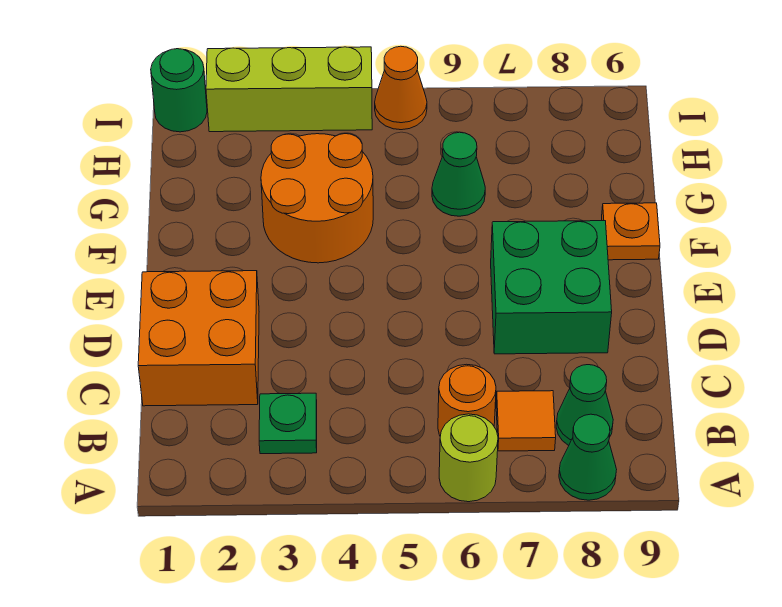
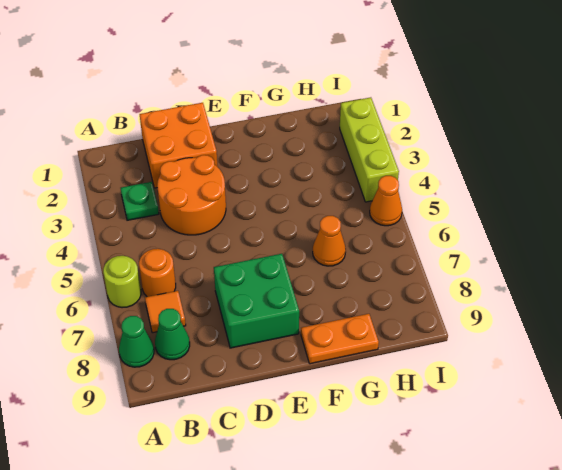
orange round brick F3:G4 level 1 -> orange round brick C3:D4 level 1
orange plate F9 level 1 -> orange plate F9:G9 level 1
green cone G6 level 1 -> orange cone G6 level 1
green round brick I1 level 1 -> none

